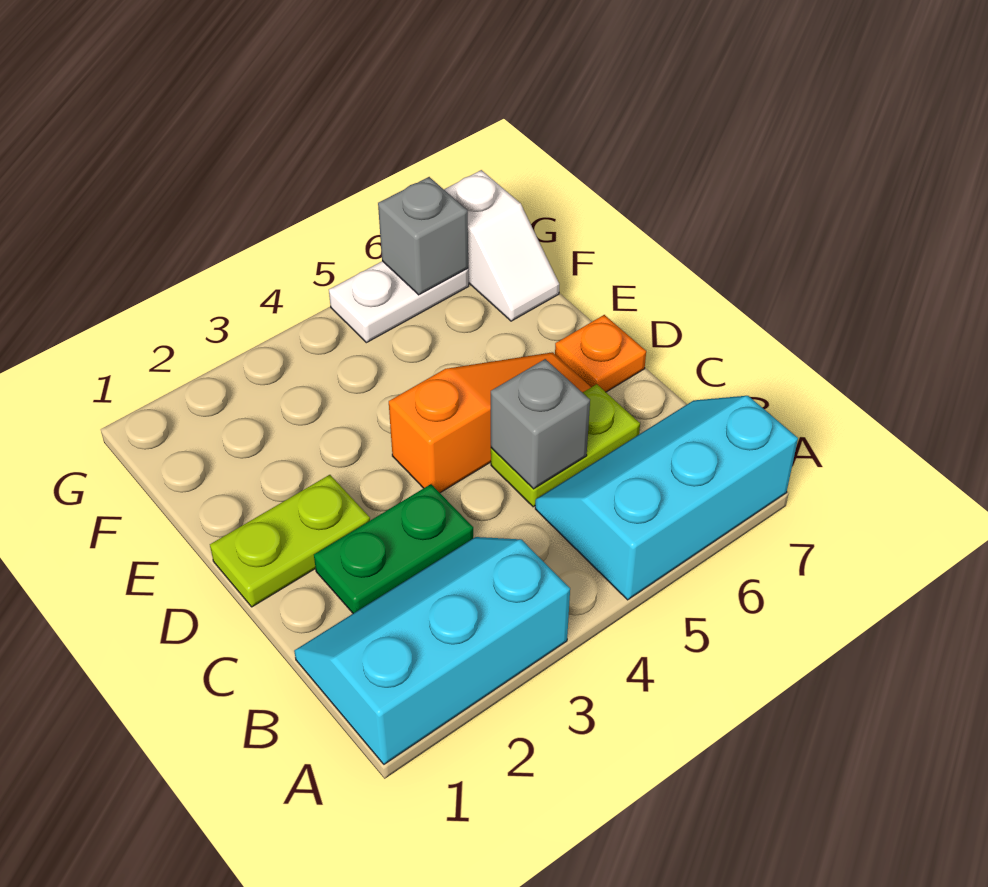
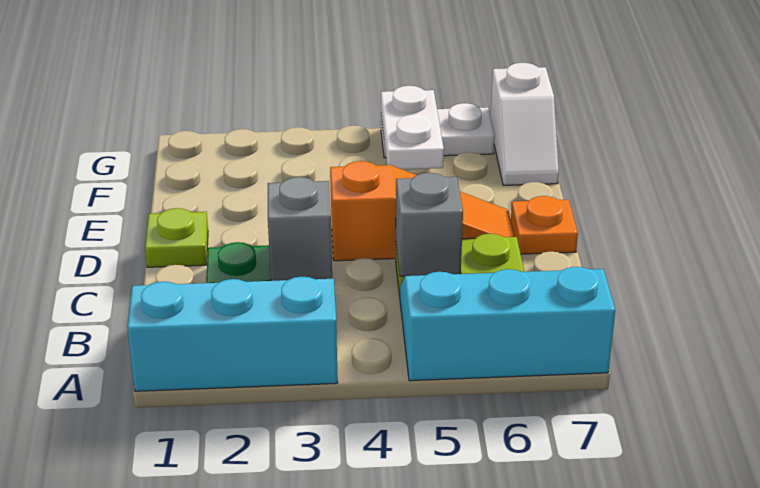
lime plate D1:D2 level 1 -> lime plate D1 level 1
none -> white plate F5:G5 level 2
grey brick G6 level 2 -> grey brick C3 level 2

